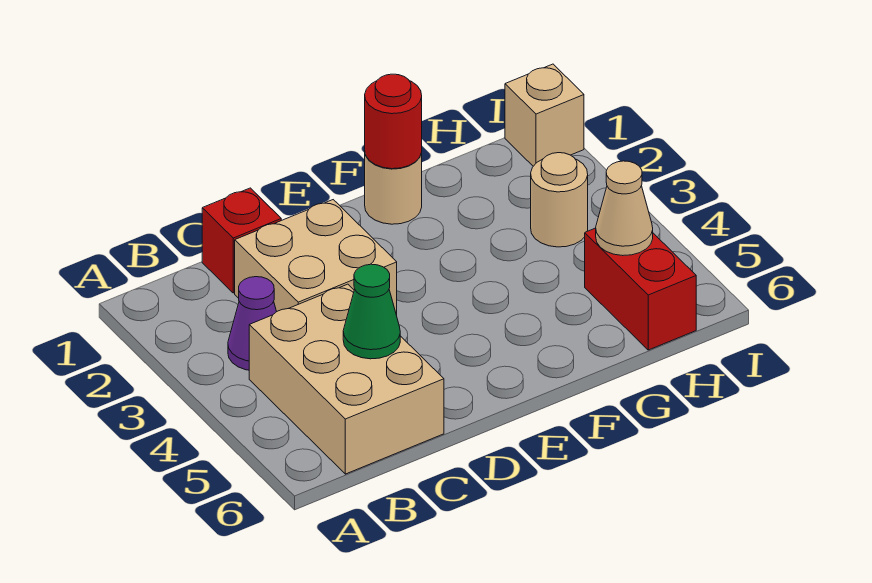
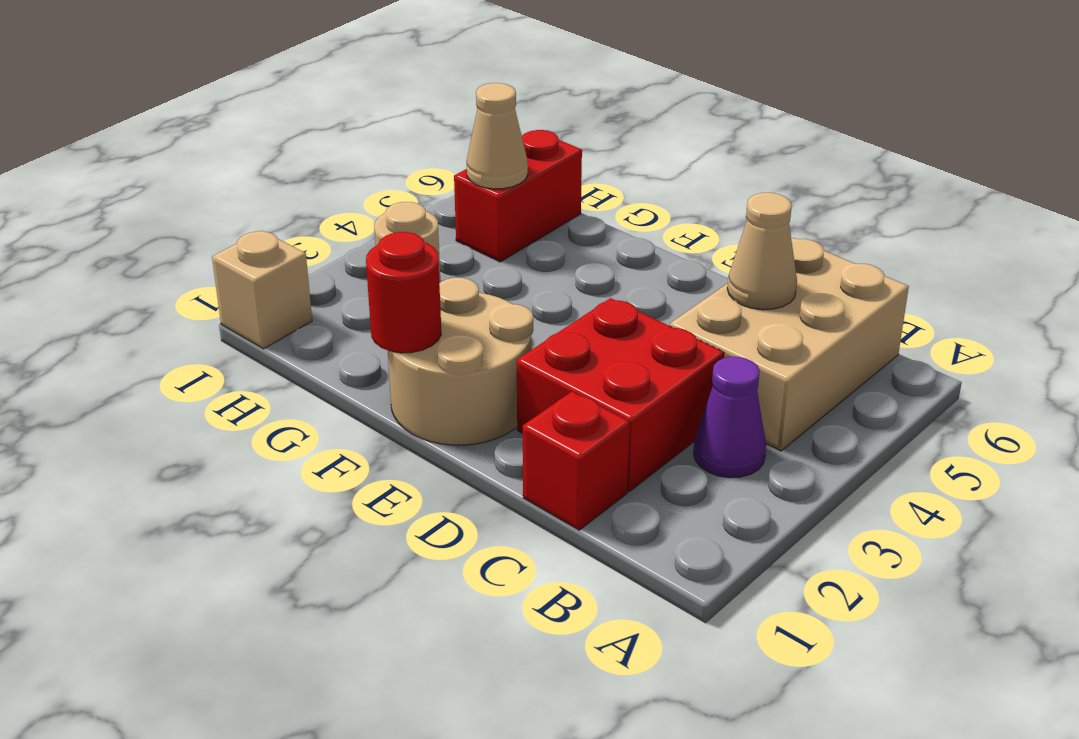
tan brick C2:D3 level 1 -> red brick C2:D3 level 1
green cone C5 level 2 -> tan cone C5 level 2
tan round brick F1 level 1 -> tan round brick E1:F2 level 1

